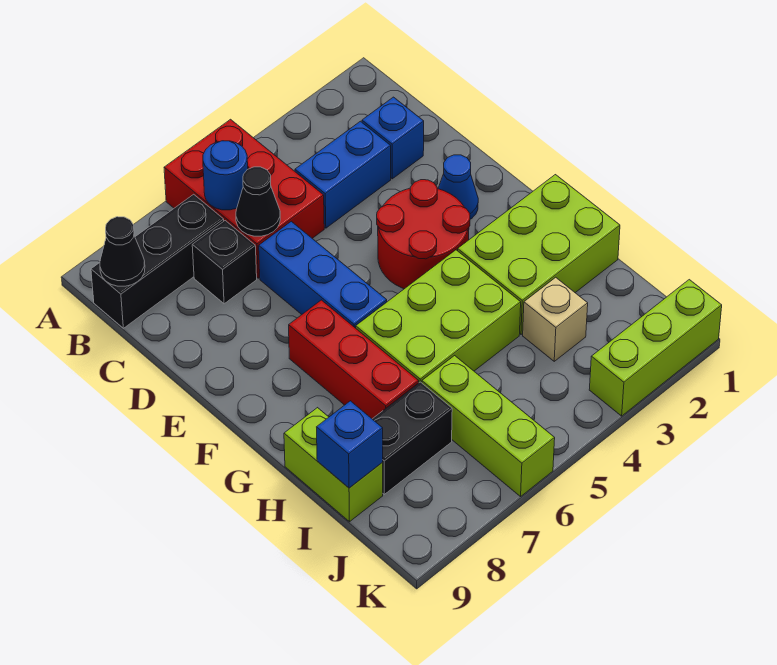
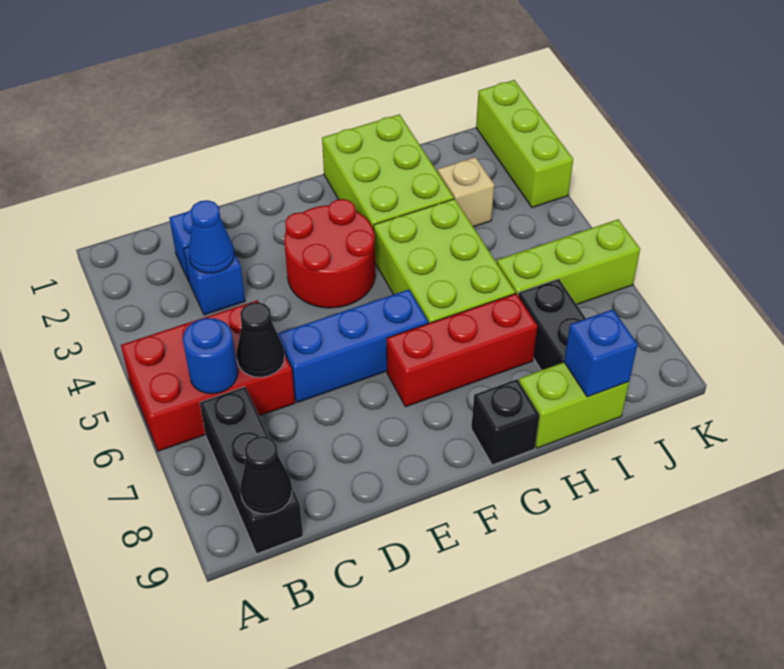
blue brick C3:C4 level 1 -> blue brick C3 level 1
black brick C7 level 1 -> black brick G9 level 1
blue cone E2 level 1 -> blue cone C3 level 2

